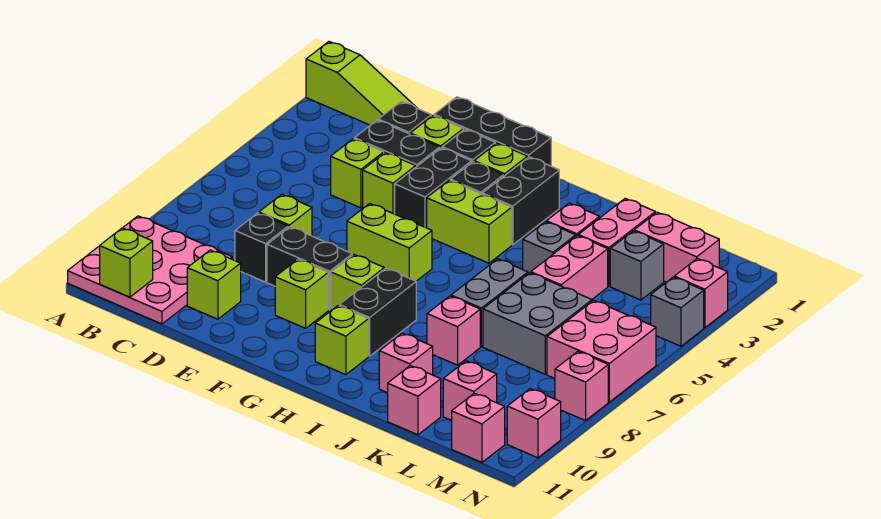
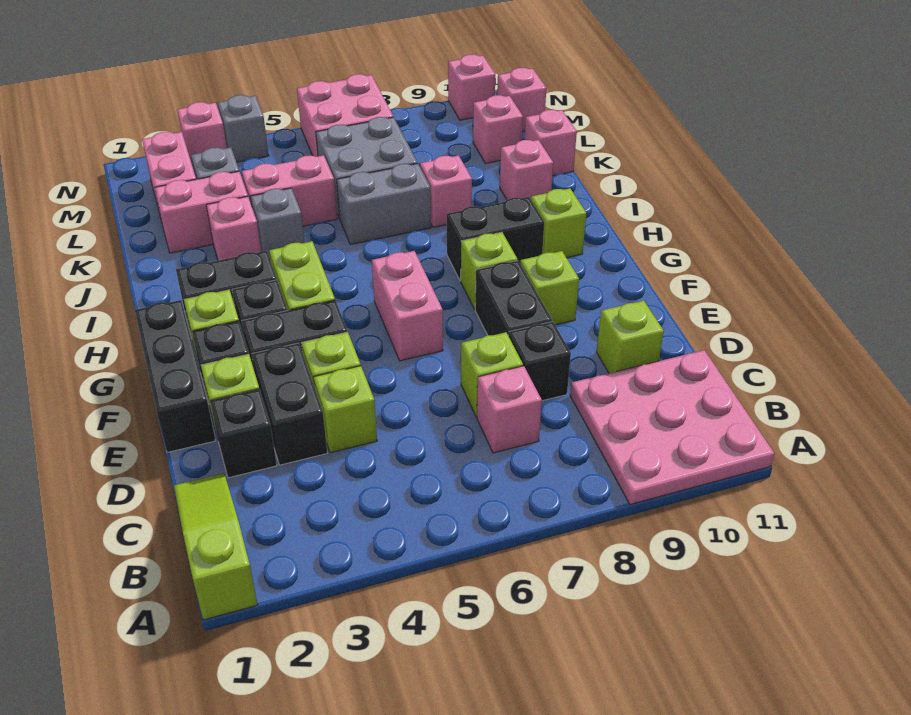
lime brick B11 level 2 -> none
lime brick F6:G6 level 1 -> pink brick F6:G6 level 1
pink brick N8 level 1 -> pink brick C7 level 1

